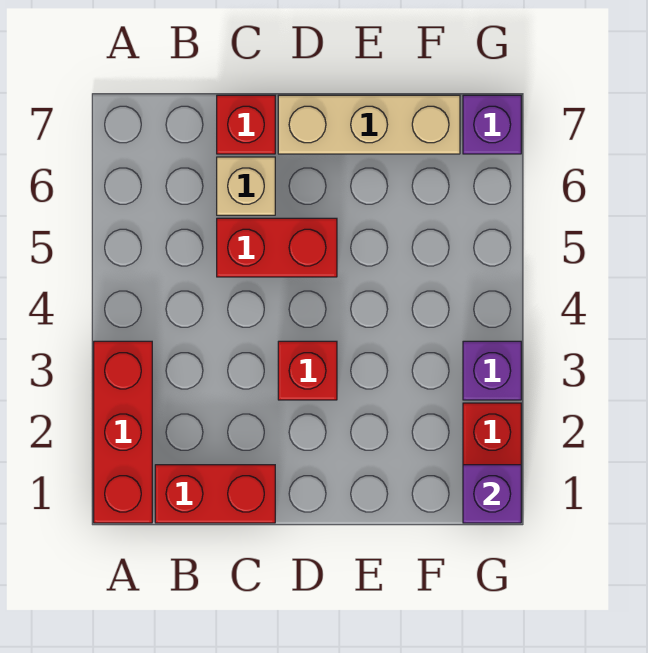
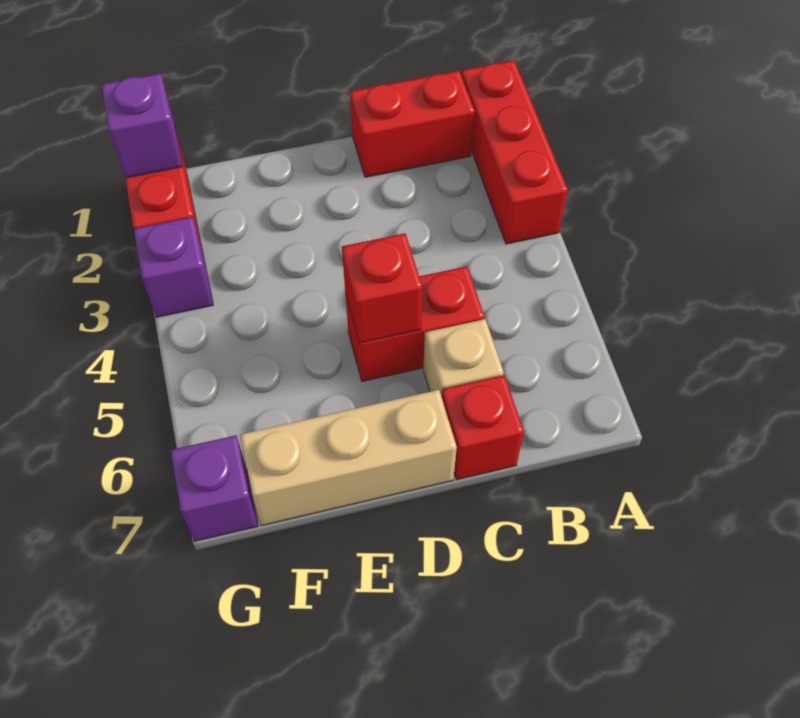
red brick D3 level 1 -> red brick D5 level 2

